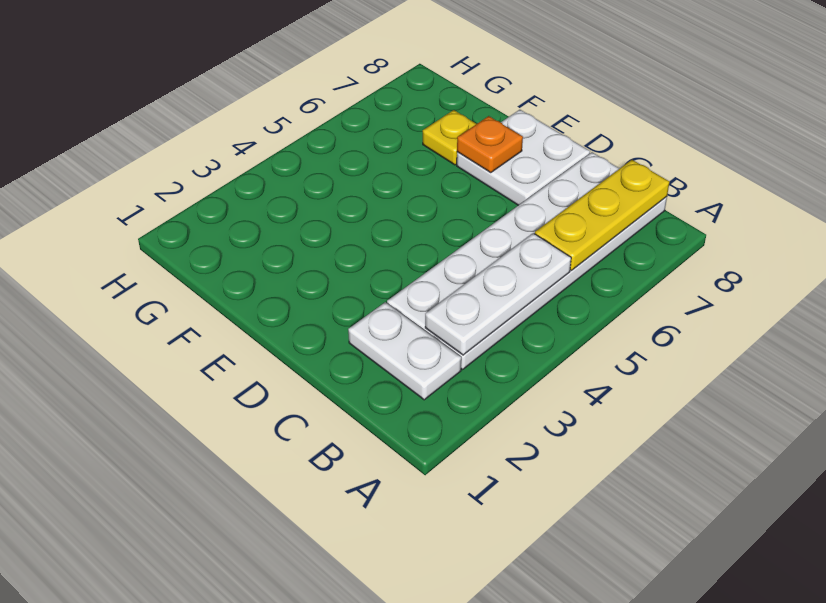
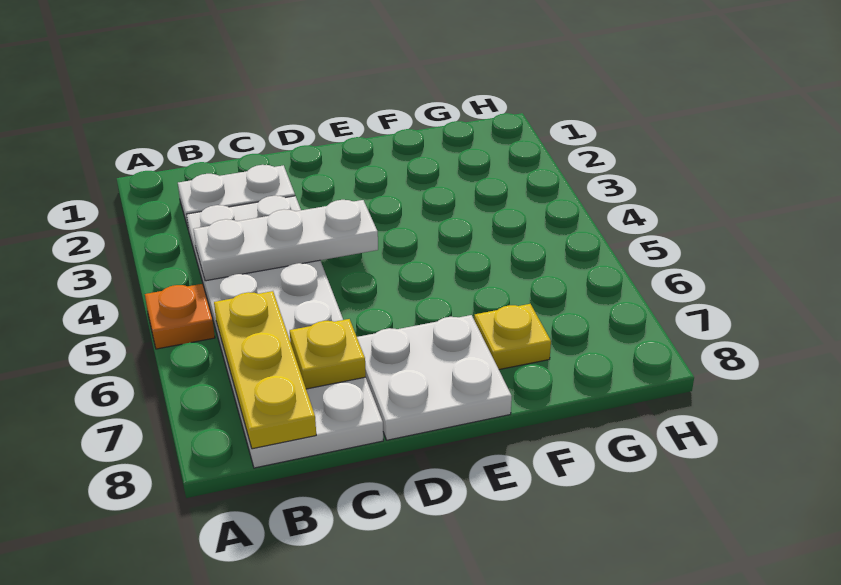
white plate B3:B5 level 2 -> white plate B4:D4 level 2
none -> yellow plate C7 level 2
orange plate E7 level 2 -> orange plate A5 level 1

